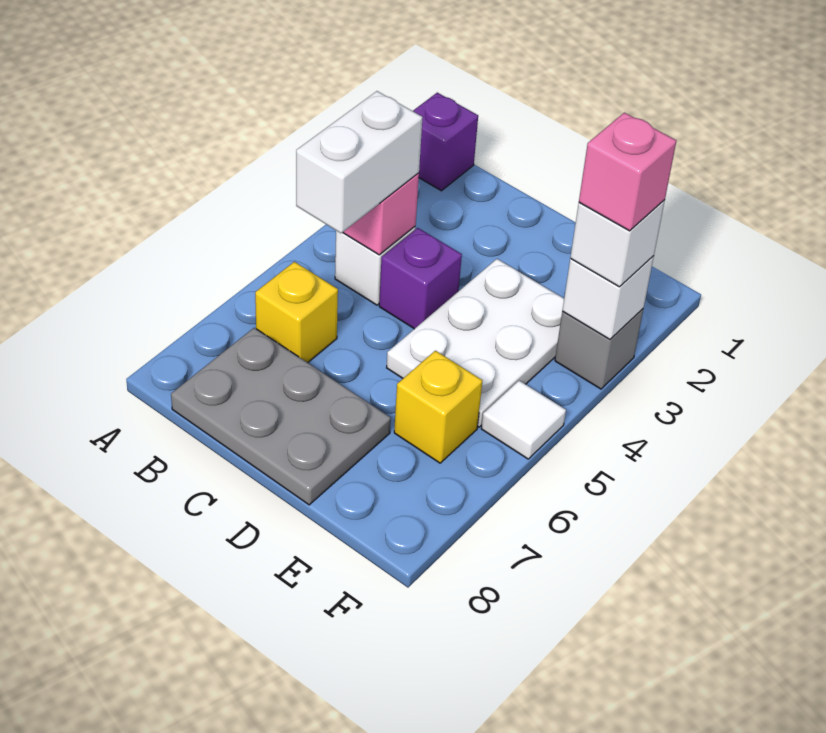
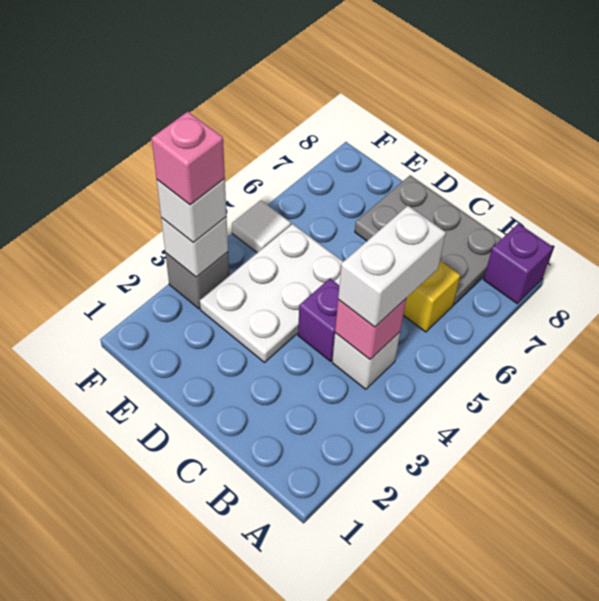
purple brick A1 level 1 -> purple brick A8 level 1
yellow brick E6 level 1 -> none

